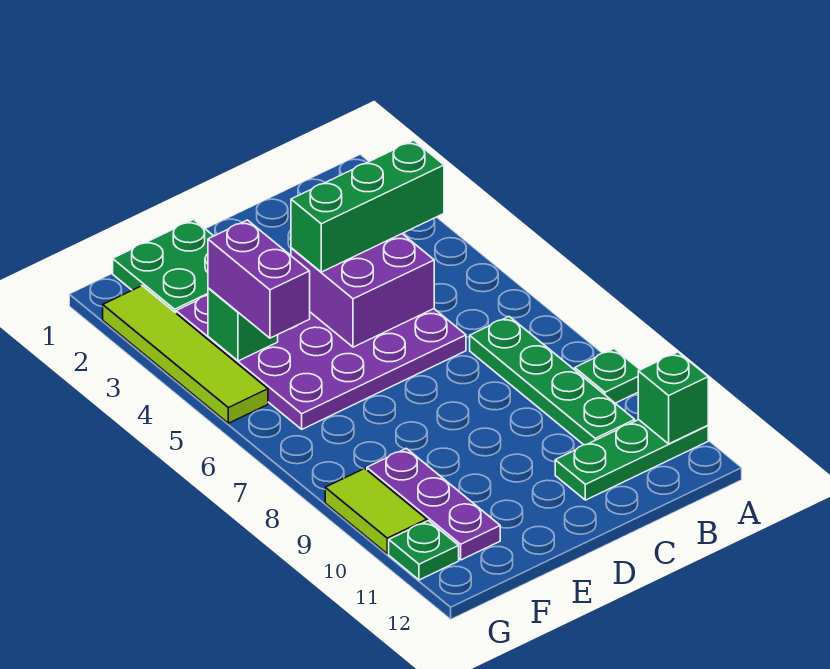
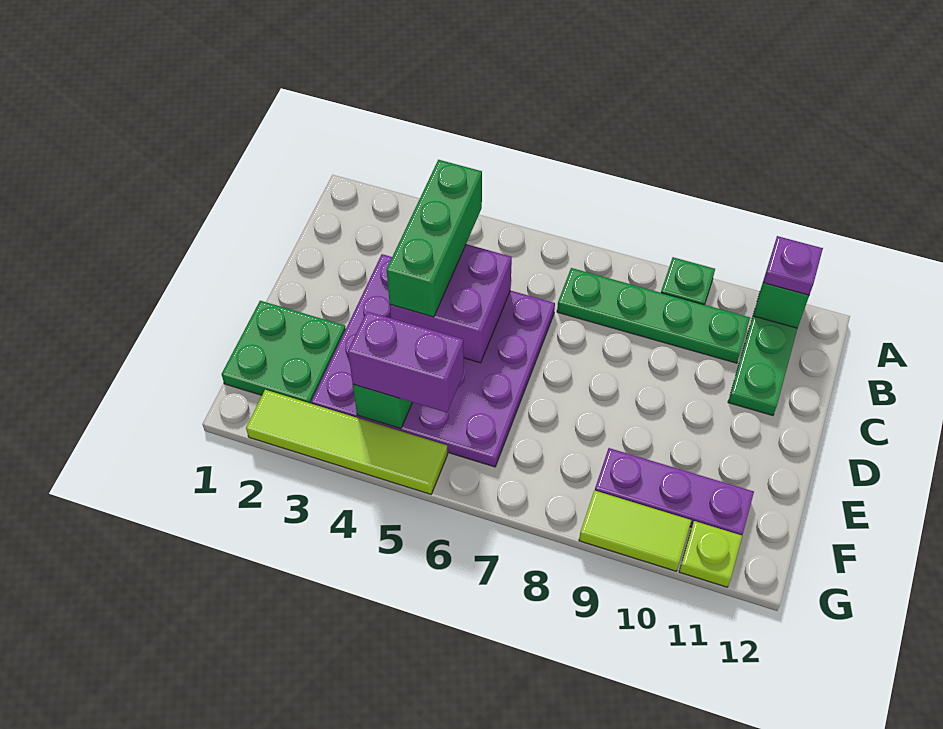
none -> purple plate A11 level 3
green plate G11 level 1 -> lime plate G11 level 1

